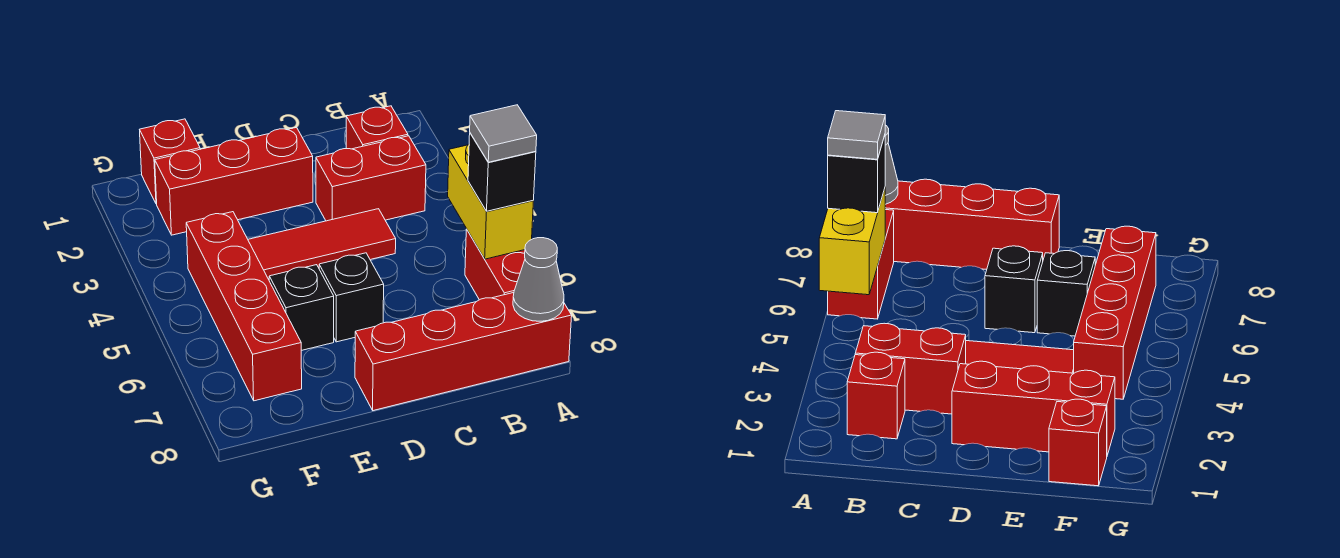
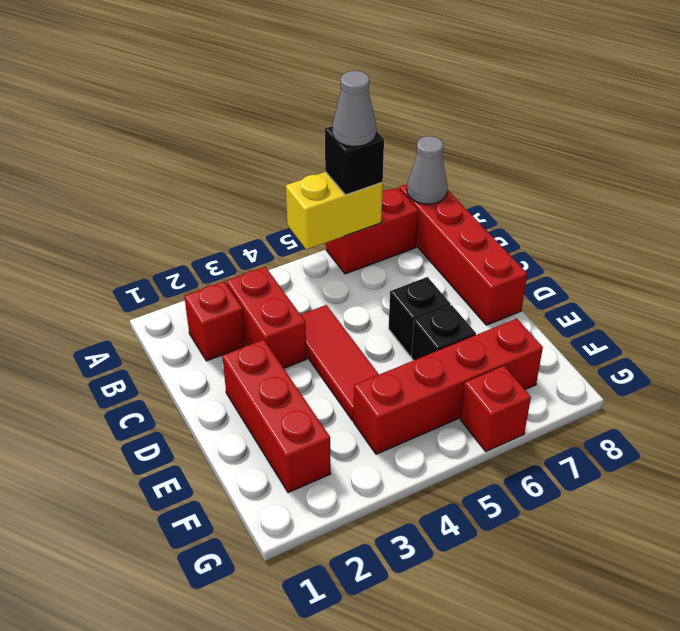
grey tile A6 level 4 -> grey cone A6 level 4
red brick F1 level 1 -> red brick G6 level 1

